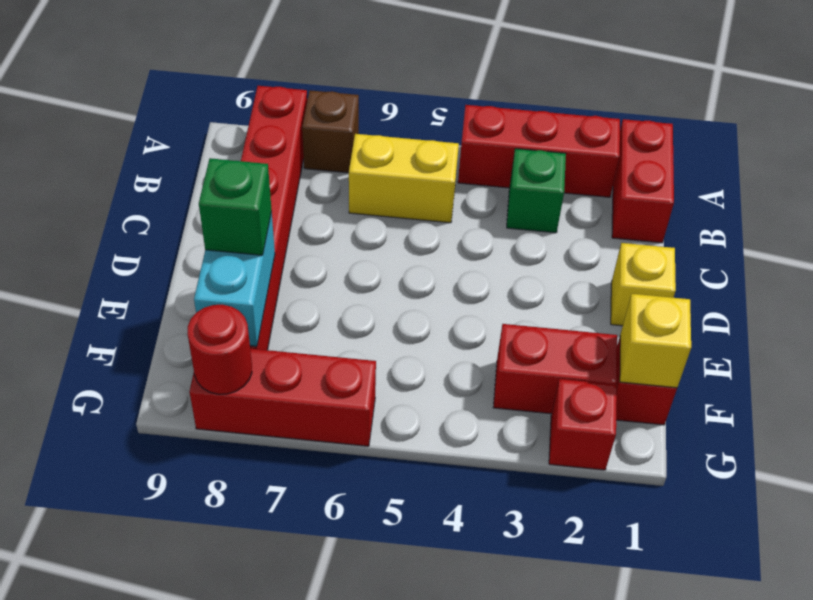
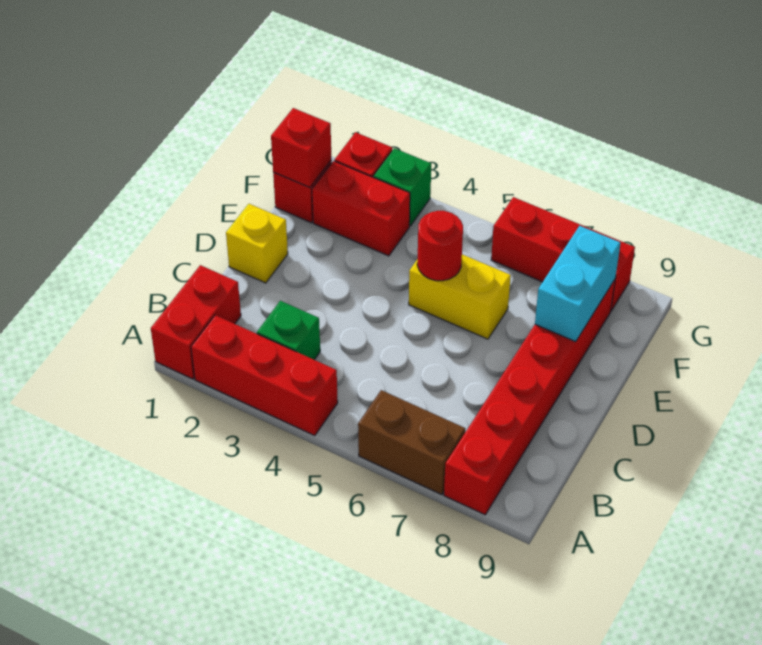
brown brick A7 level 1 -> brown brick A6:A7 level 1
yellow brick B5:B6 level 1 -> yellow brick E5:E6 level 1
green brick E8 level 3 -> green brick G3 level 1
yellow brick F1 level 2 -> red brick F1 level 2
red round brick G8 level 2 -> red round brick E5 level 2

